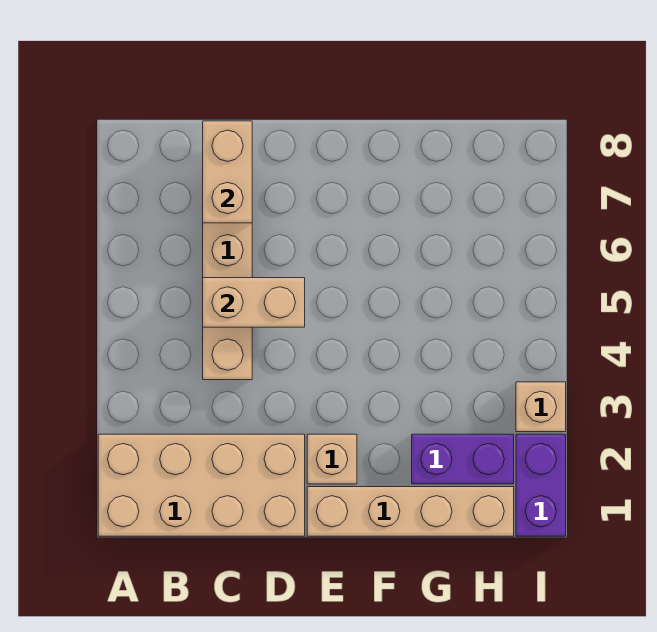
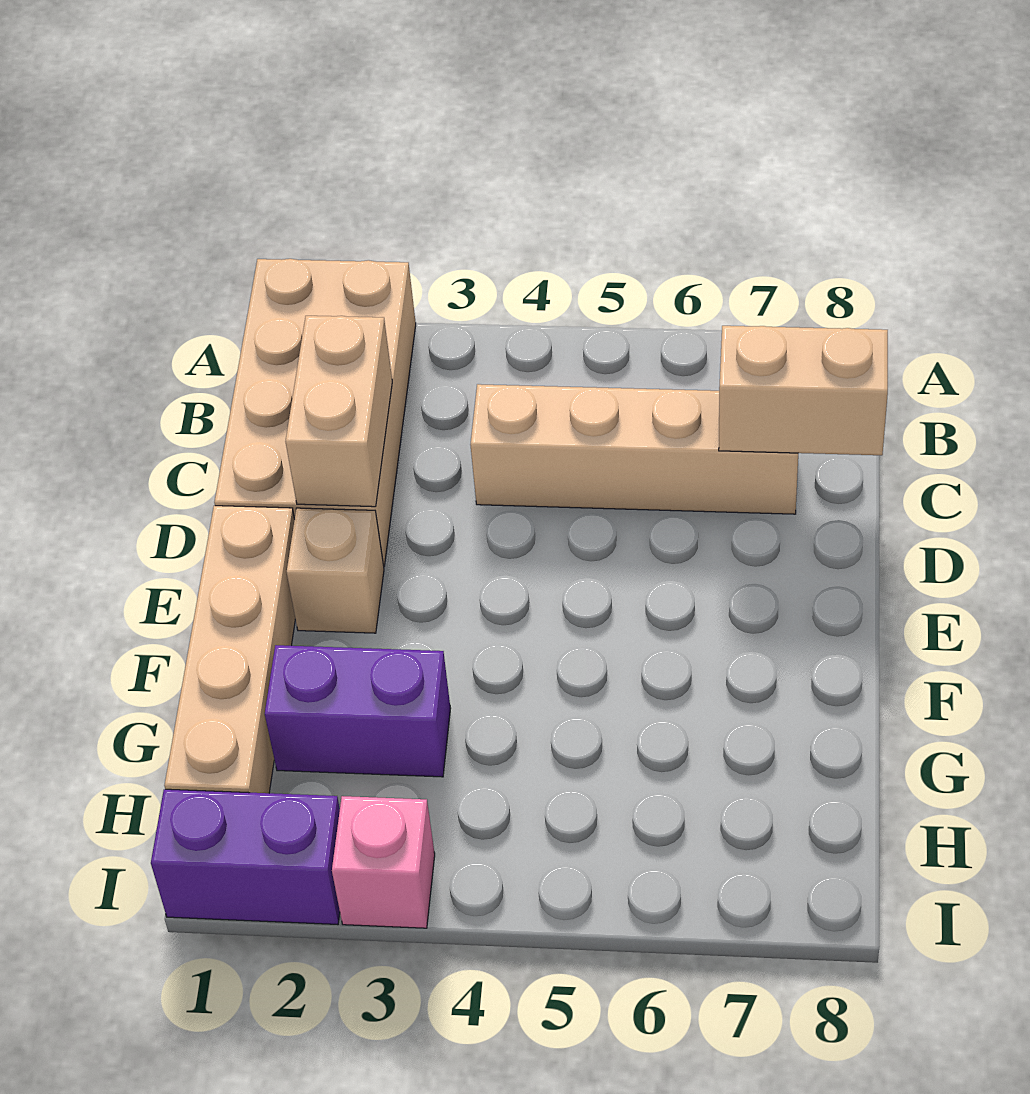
tan brick C5:D5 level 2 -> tan brick C2:D2 level 2
purple brick G2:H2 level 1 -> purple brick G2:G3 level 1
tan brick I3 level 1 -> pink brick I3 level 1

